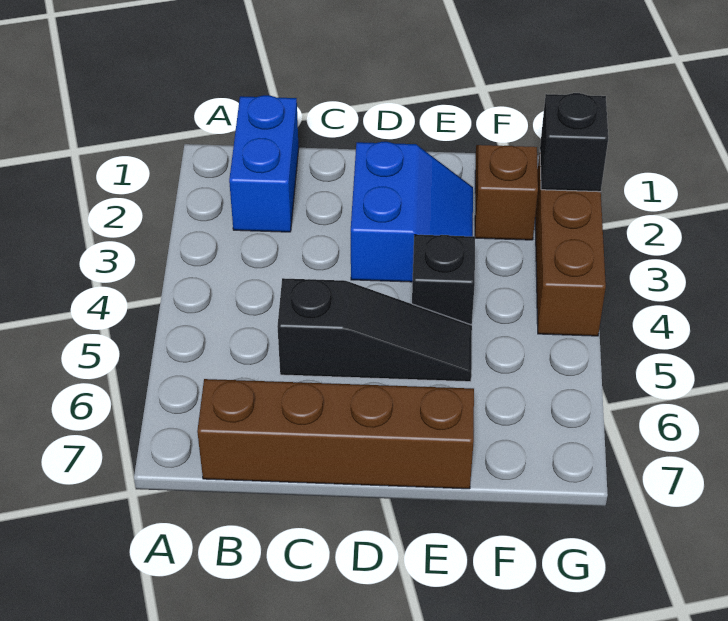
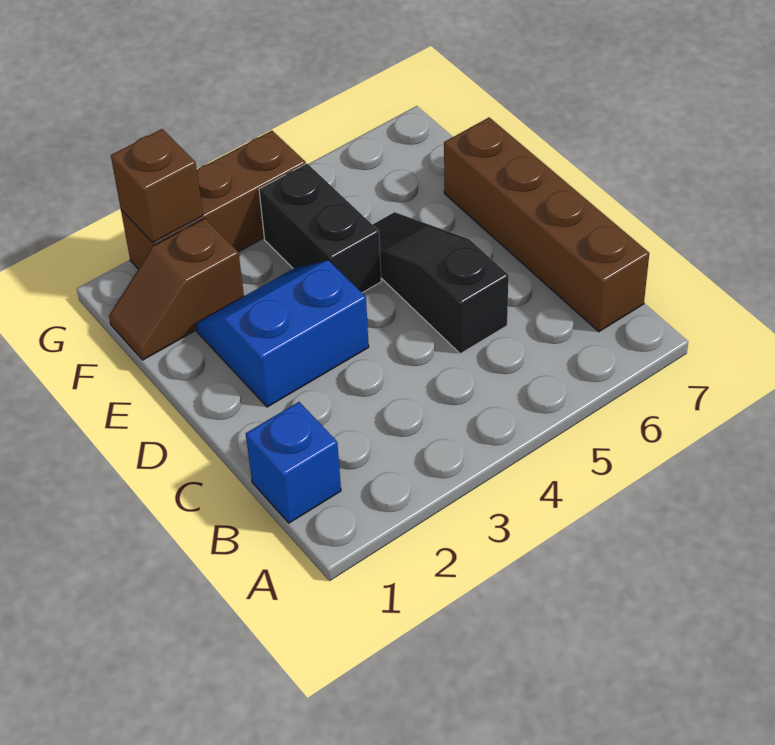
blue brick B1:B2 level 1 -> blue brick B1 level 1
black brick E4 level 1 -> black brick E4:F4 level 1
black brick G2 level 2 -> brown brick G2 level 2

